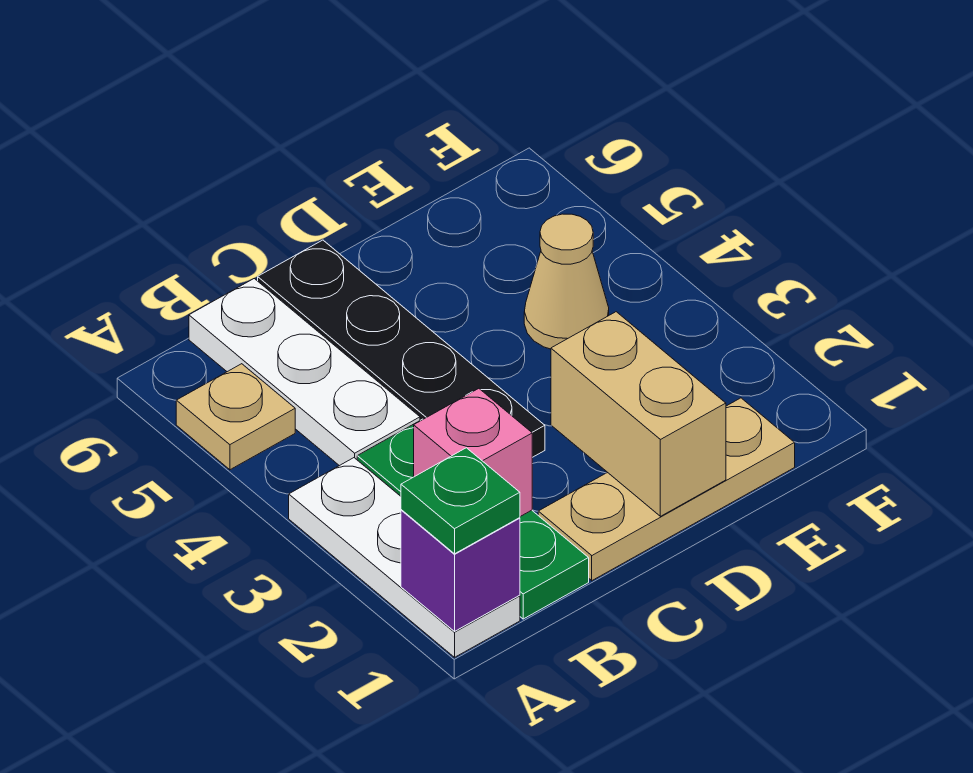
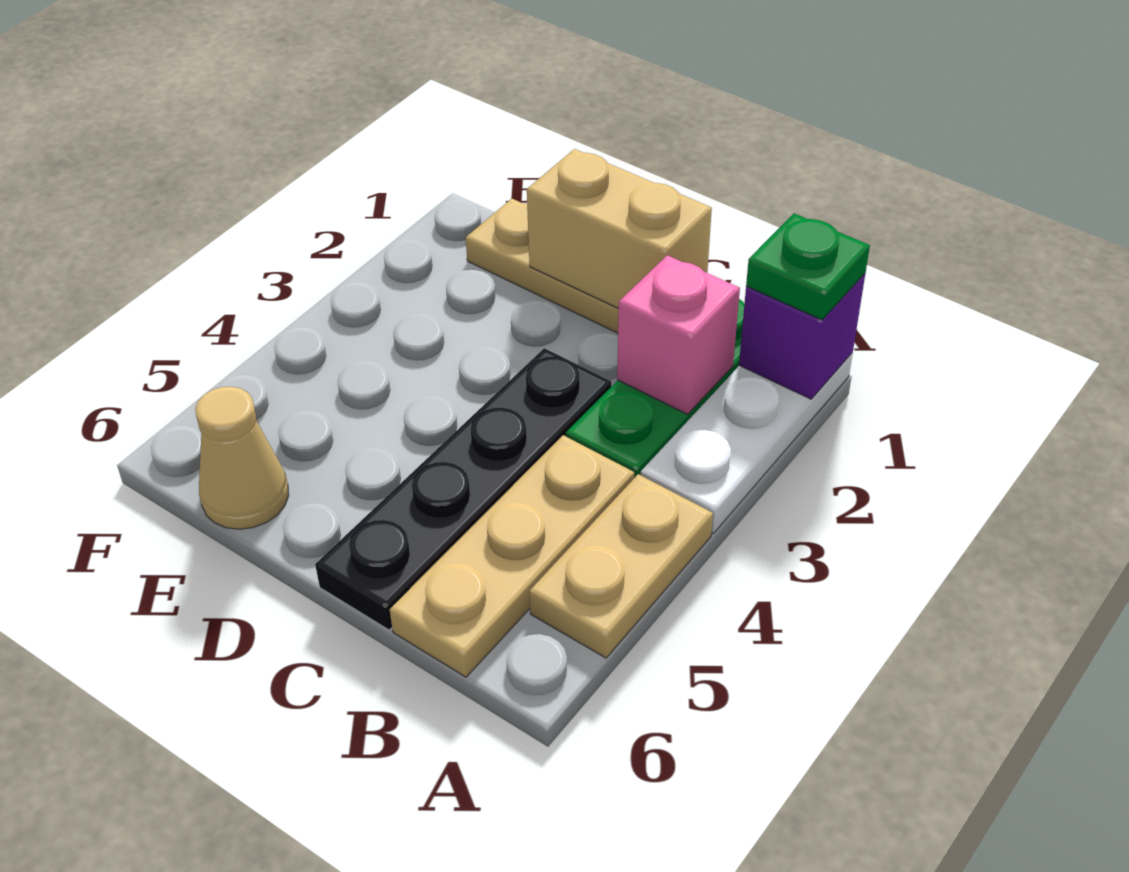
tan plate A5 level 1 -> tan plate A4:A5 level 1
white plate B4:B6 level 1 -> tan plate B4:B6 level 1
tan brick D1:D2 level 2 -> tan brick C1:D1 level 2
tan cone E4 level 1 -> tan cone E6 level 1

